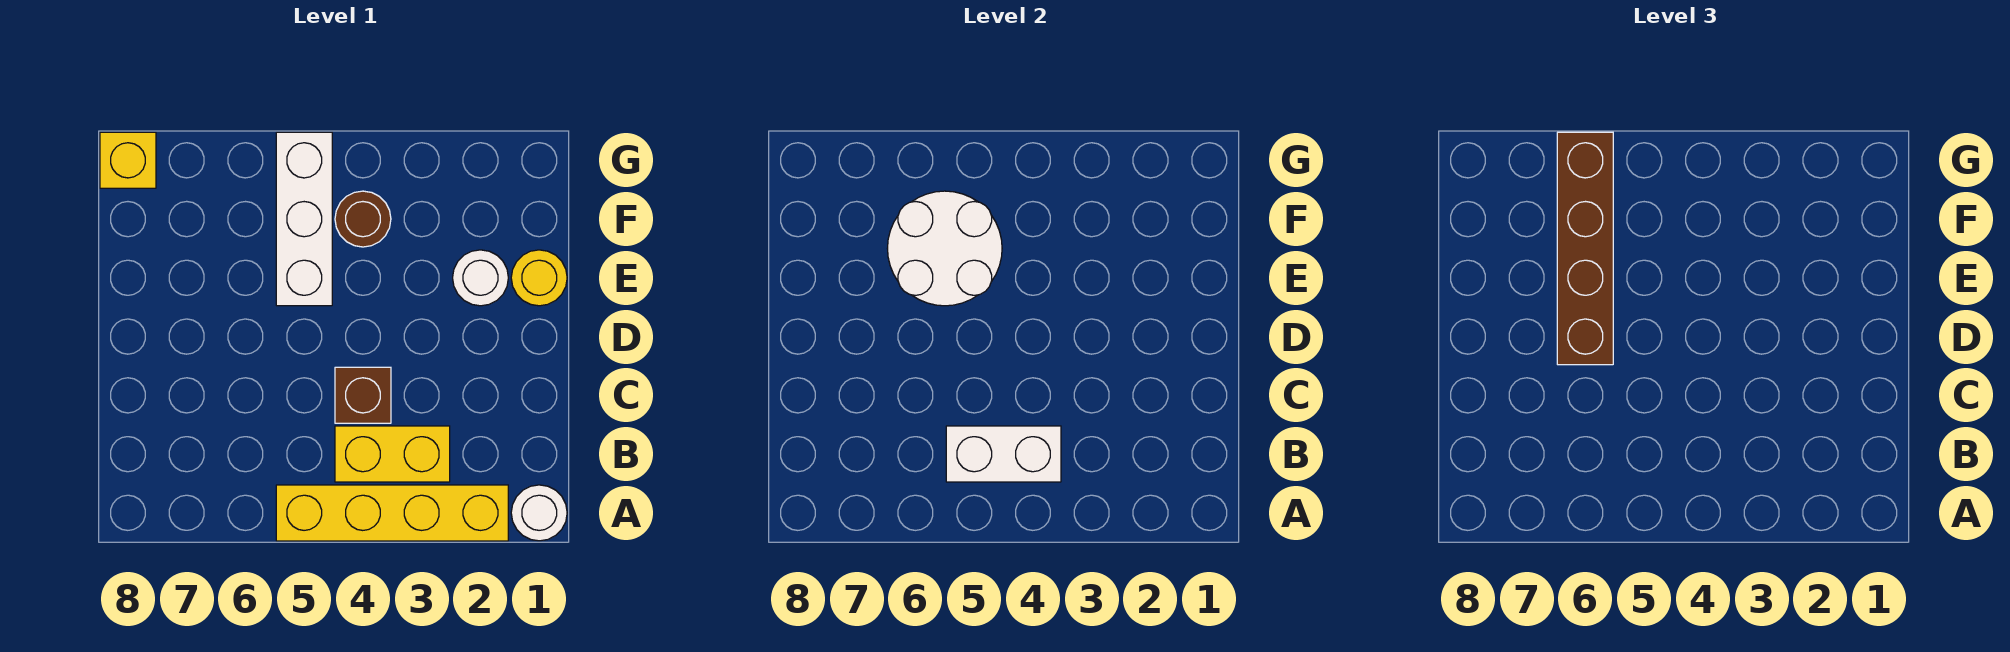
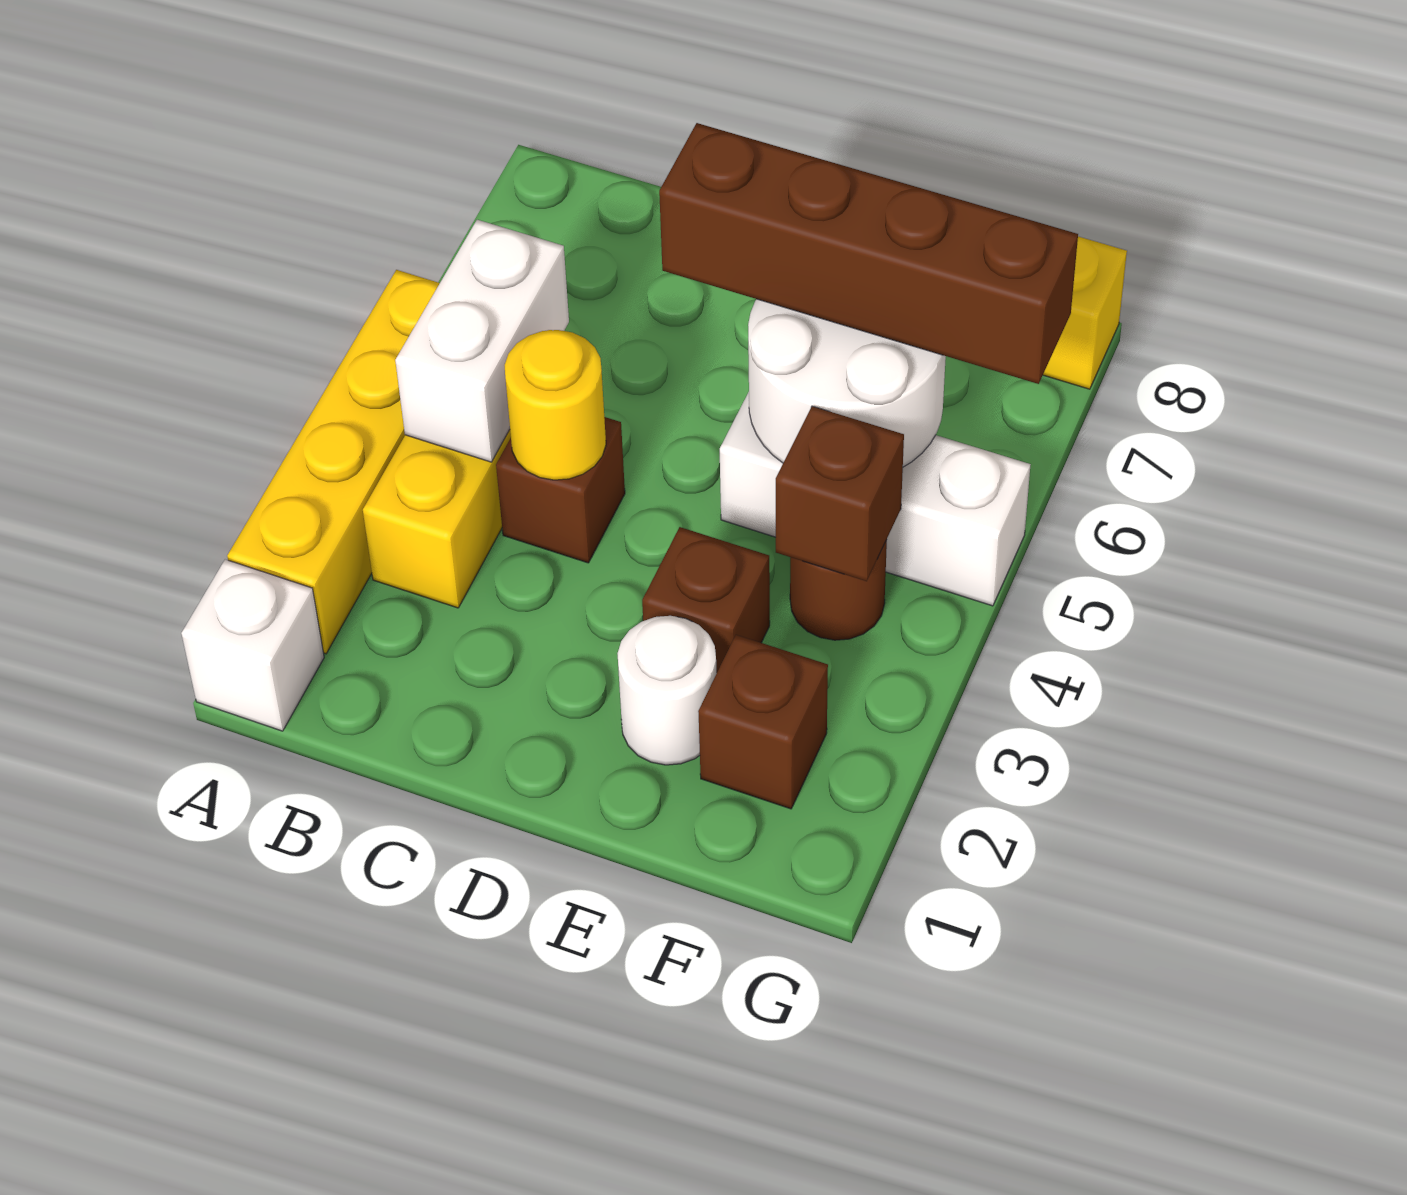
white round brick A1 level 1 -> white brick A1 level 1
yellow round brick E1 level 1 -> yellow round brick C4 level 2
none -> brown brick E3 level 1
none -> brown brick F2 level 1
none -> brown brick F4 level 2

